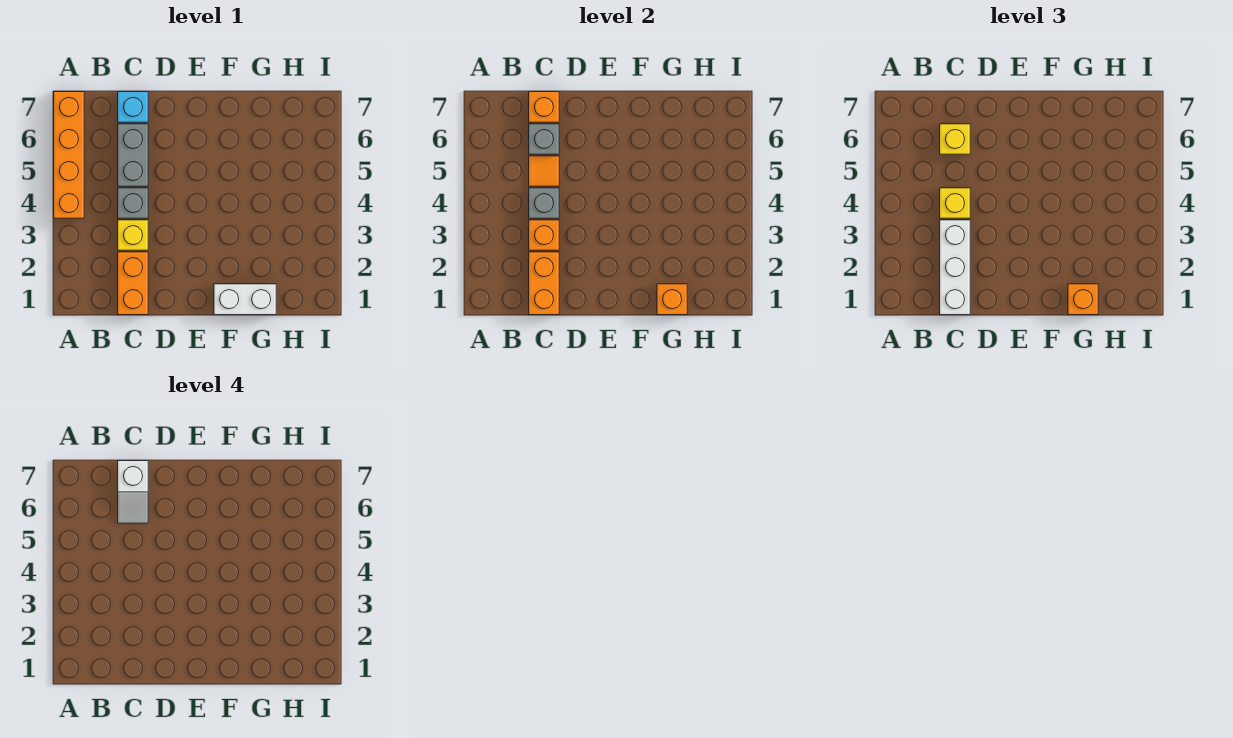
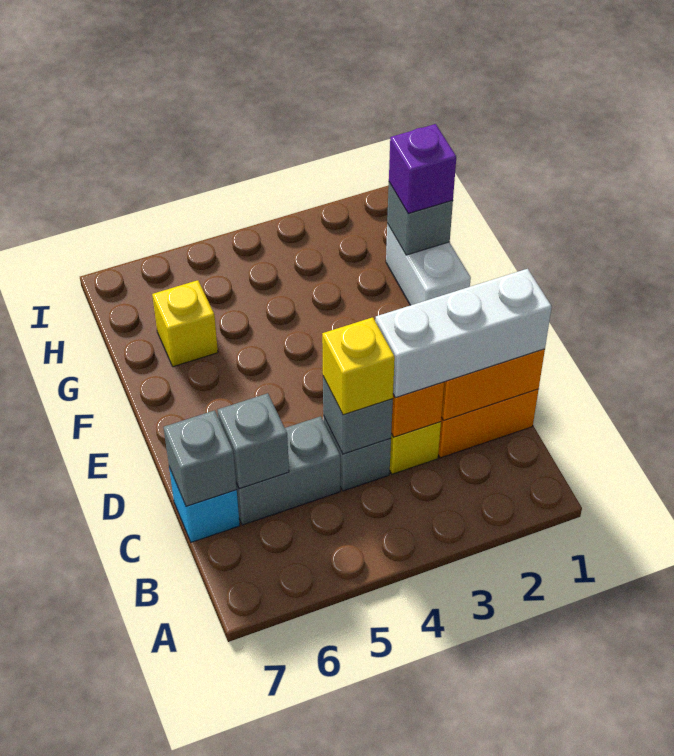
orange brick A4:A7 level 1 -> none
orange tile C5 level 2 -> none
yellow brick C6 level 3 -> yellow brick G6 level 1
white slope C6:C7 level 4 top 7 -> none
orange brick C7 level 2 -> grey brick C7 level 2
orange brick G1 level 2 -> grey brick G1 level 2
orange brick G1 level 3 -> purple brick G1 level 3

